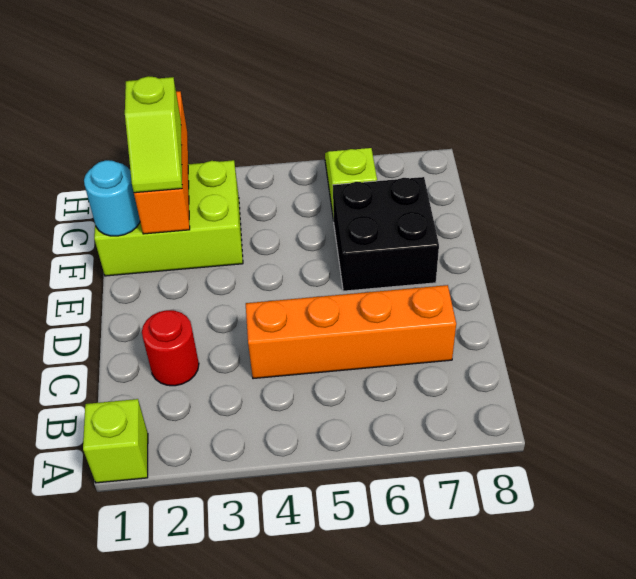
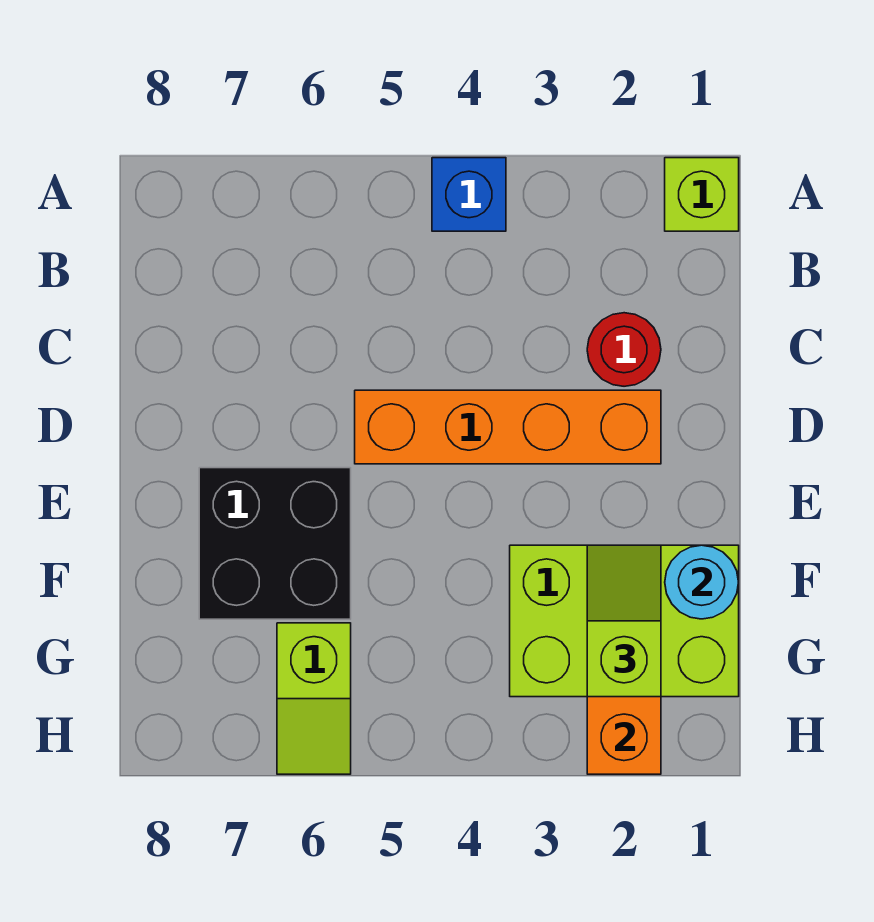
none -> blue brick A4 level 1
orange brick C4:C7 level 1 -> orange brick D2:D5 level 1

